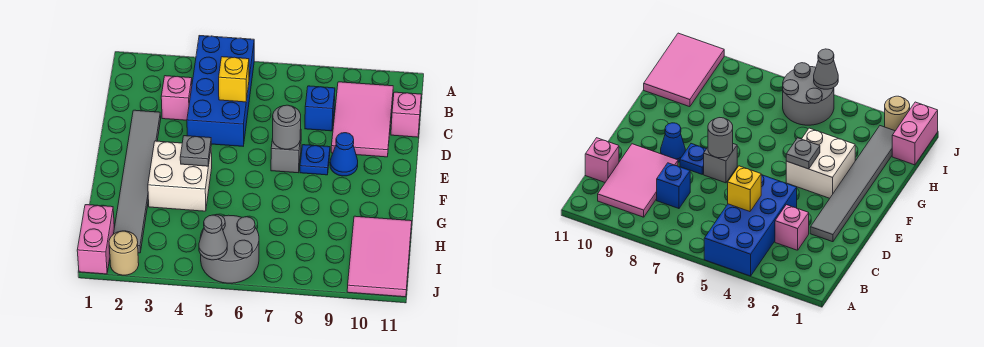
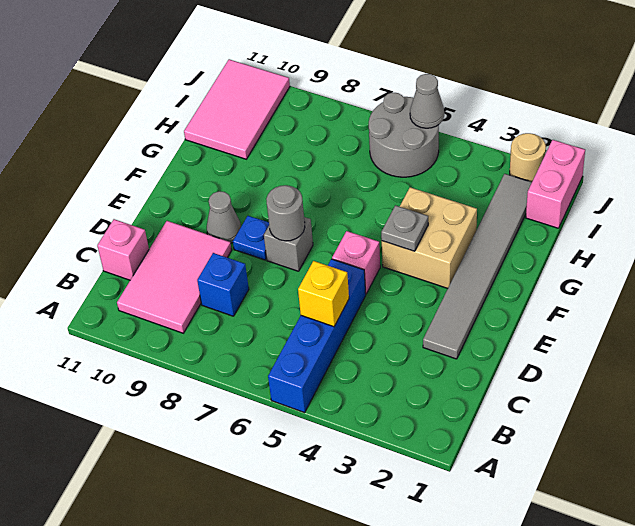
blue brick A4:D5 level 1 -> blue brick A5:D5 level 1
pink brick C3 level 1 -> pink brick E5 level 1
blue cone E9 level 1 -> grey cone E9 level 1
white brick F3:G4 level 1 -> tan brick F3:G4 level 1

